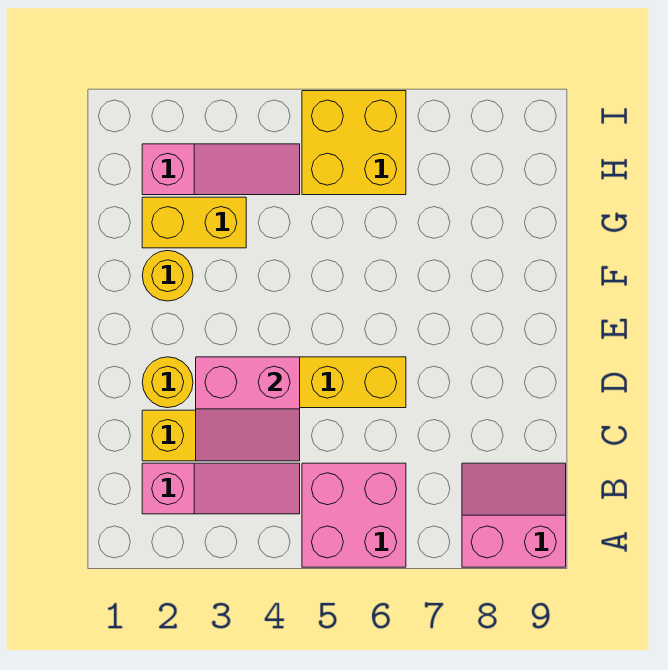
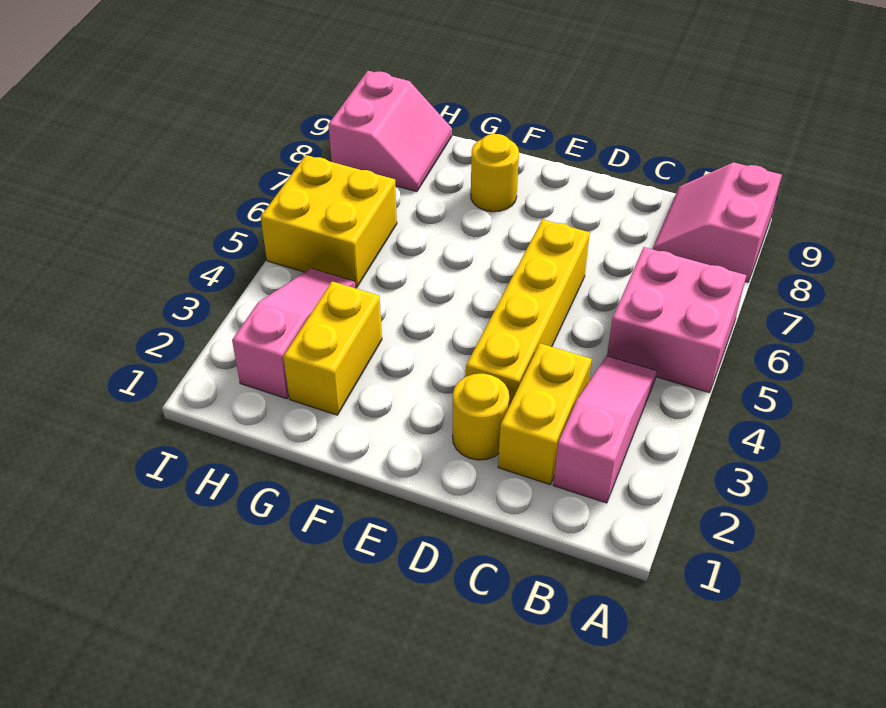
pink slope C3:D4 level 2 top D -> pink slope H8:I9 level 1 top I
yellow round brick F2 level 1 -> yellow round brick F8 level 1

